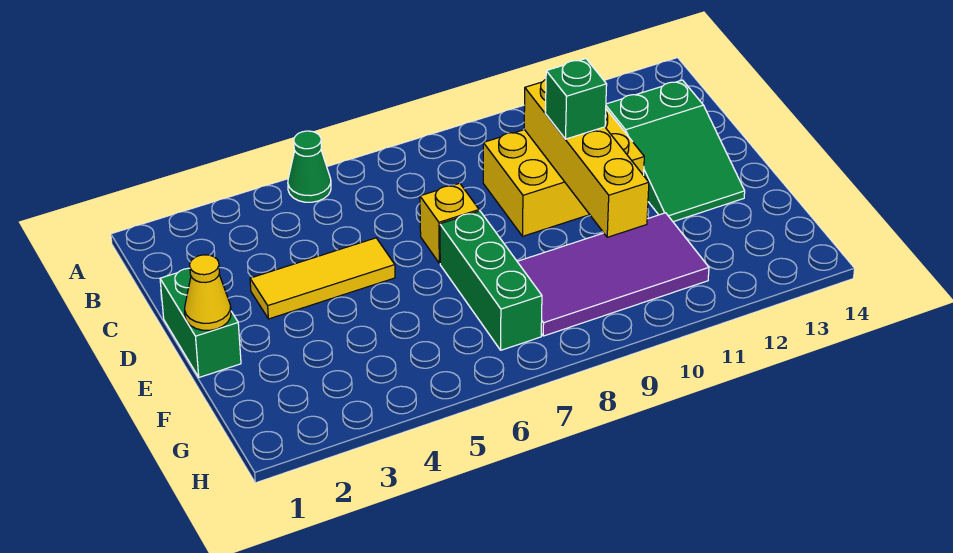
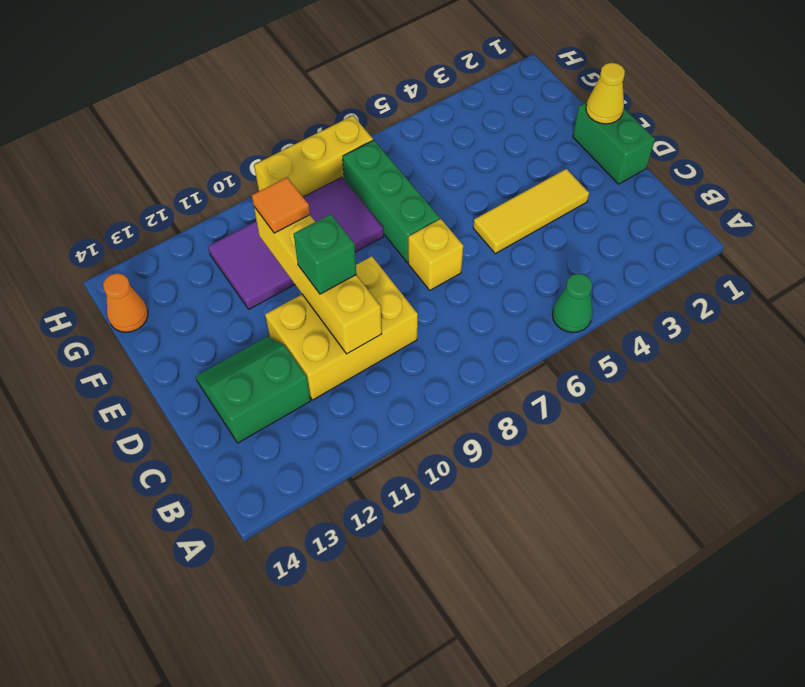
green slope C12:E13 level 1 top C -> green slope C12:D13 level 1 top C
none -> orange tile F10 level 3
none -> orange cone G14 level 1
none -> yellow brick H7:H9 level 1

